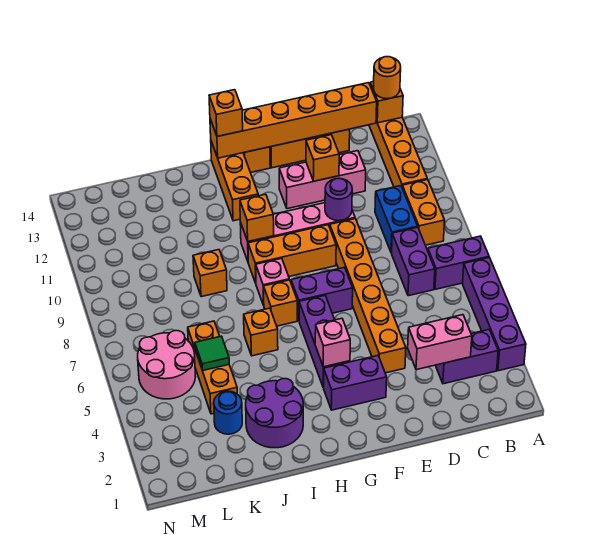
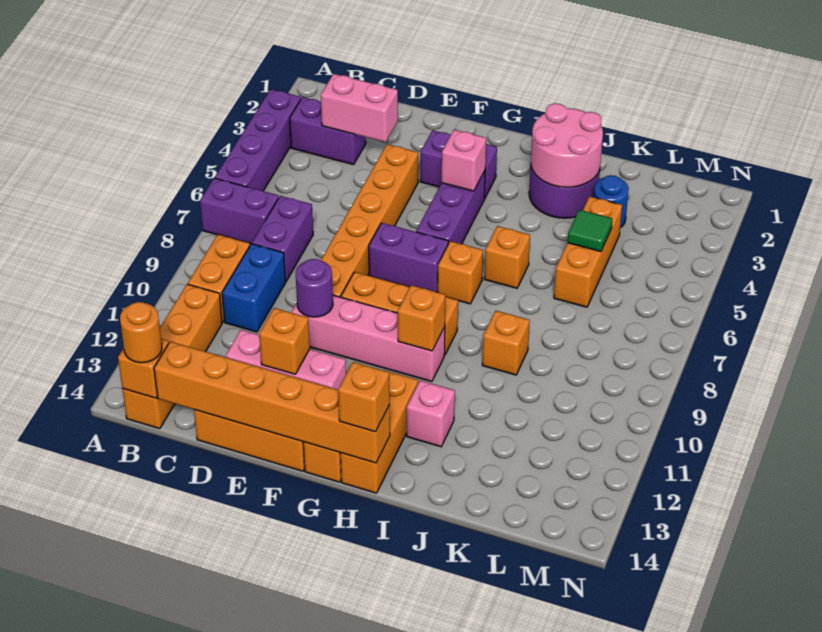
pink brick H8 level 1 -> pink brick I12 level 1
pink round brick L5:M6 level 1 -> pink round brick I2:J3 level 2

